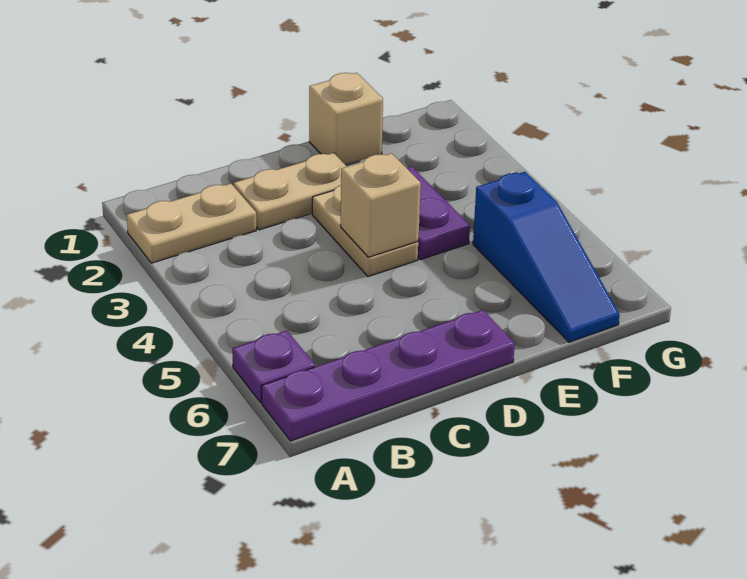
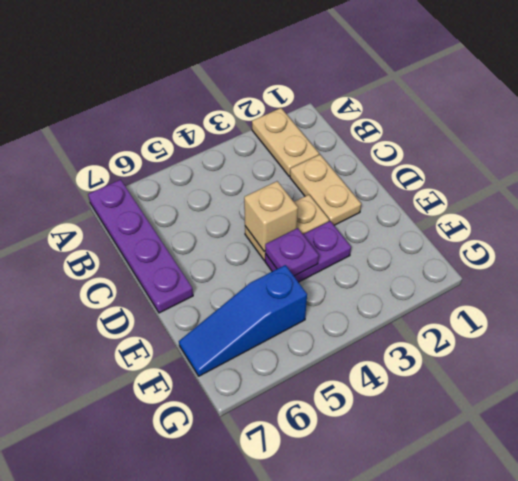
purple plate A6 level 1 -> purple plate E4 level 2
tan brick E1 level 1 -> none

